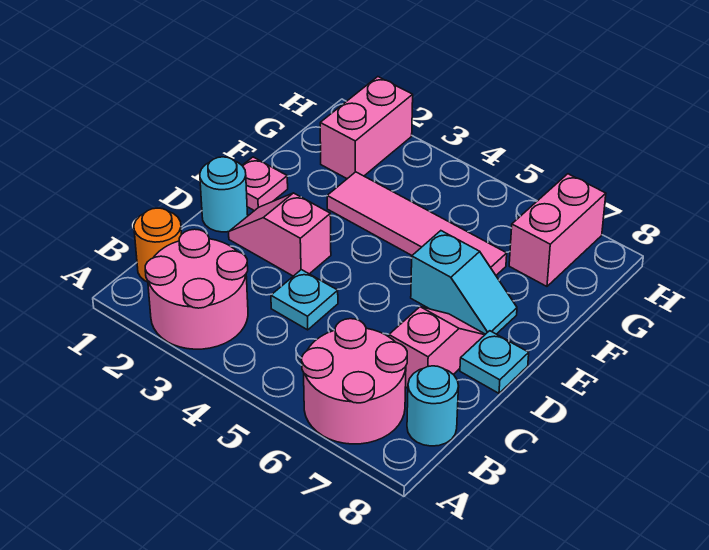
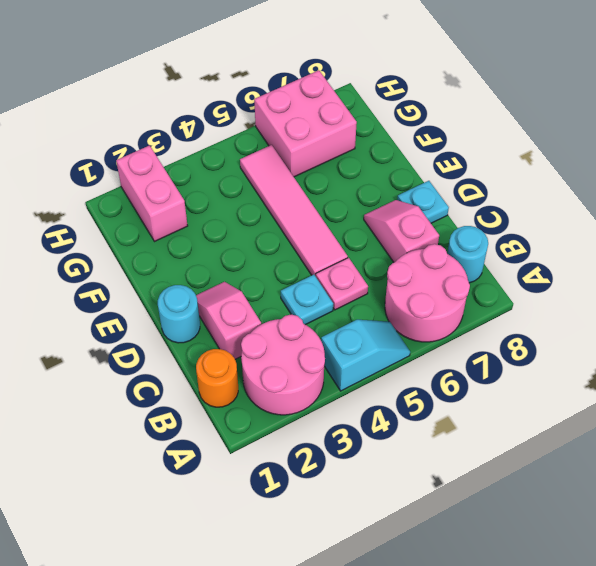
pink slope D2:D3 level 1 top 3 -> pink slope C2:D2 level 1 top C
pink plate E1 level 1 -> pink plate C5 level 1
cyan slope E6:E7 level 1 top 6 -> cyan slope A4:A5 level 1 top 4
pink tile F3:F6 level 1 -> pink tile D5:G5 level 1
pink brick G7:H7 level 1 -> pink brick G6:H7 level 1

